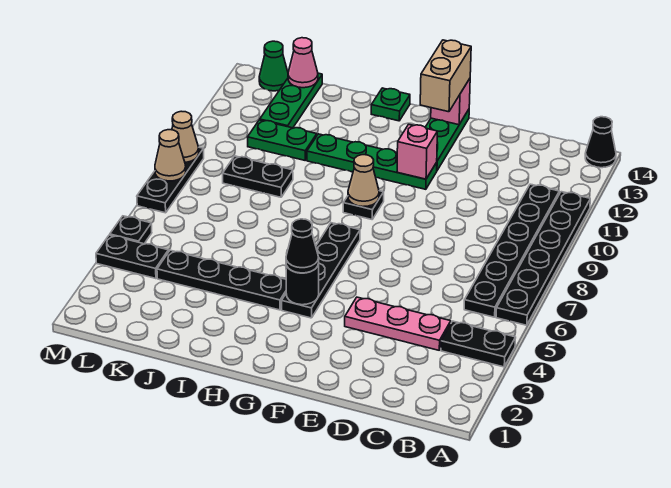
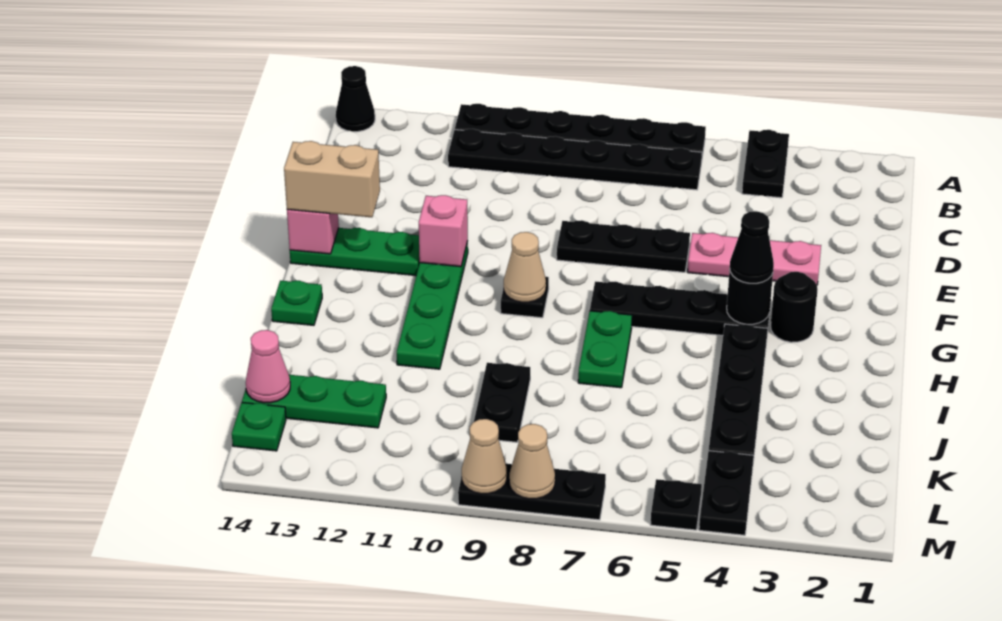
pink plate C4:E4 level 1 -> pink plate E3:E5 level 1
none -> black plate E6:E8 level 1
none -> black round brick G3 level 1
green plate J11:K11 level 1 -> green plate H7:I7 level 1
green cone L14 level 1 -> green plate L14 level 1

